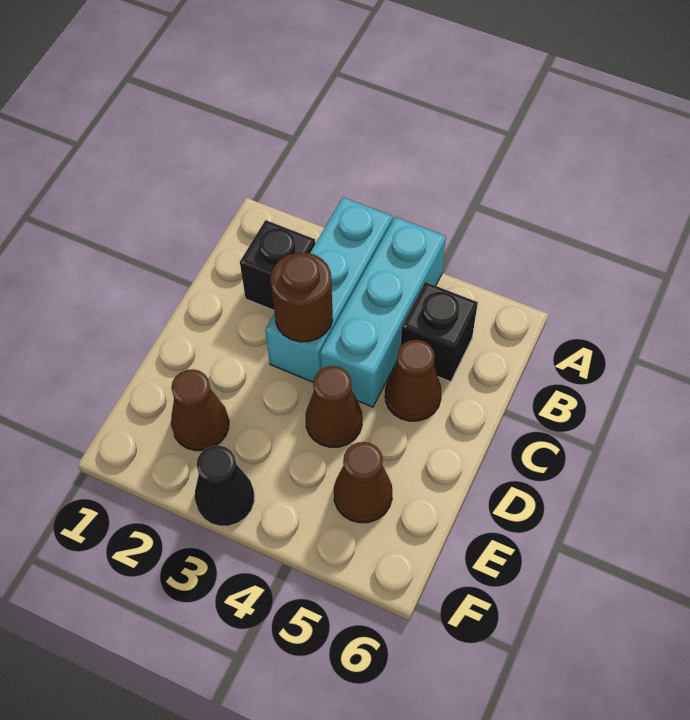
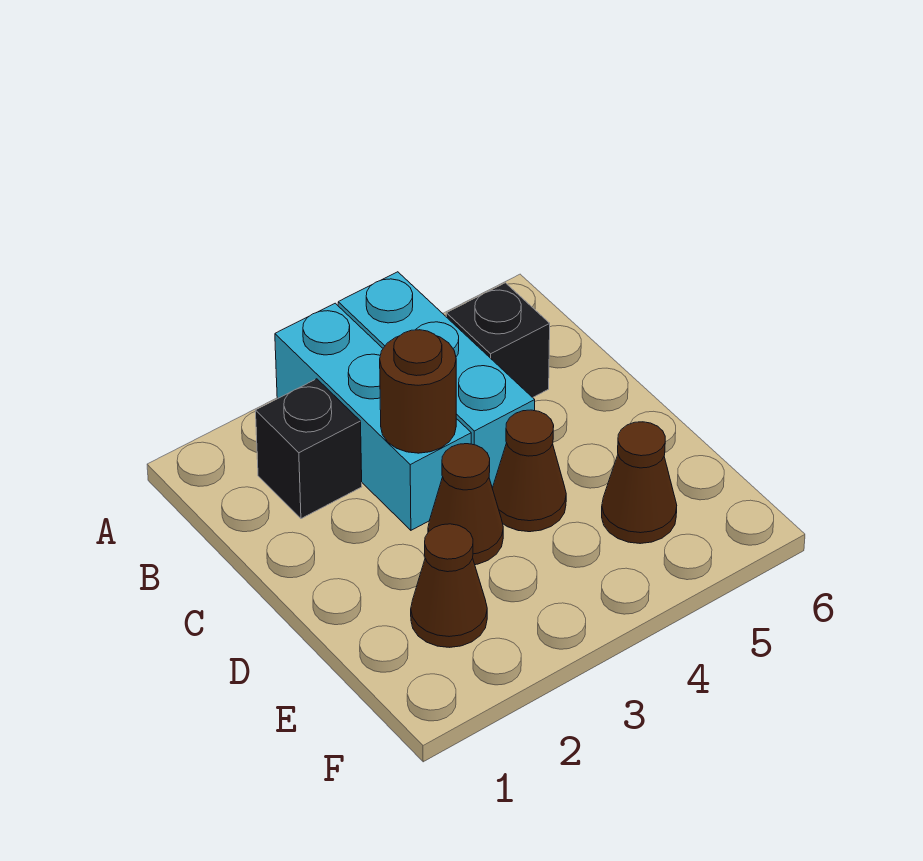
brown cone C5 level 1 -> brown cone D3 level 1
black cone F3 level 1 -> none

